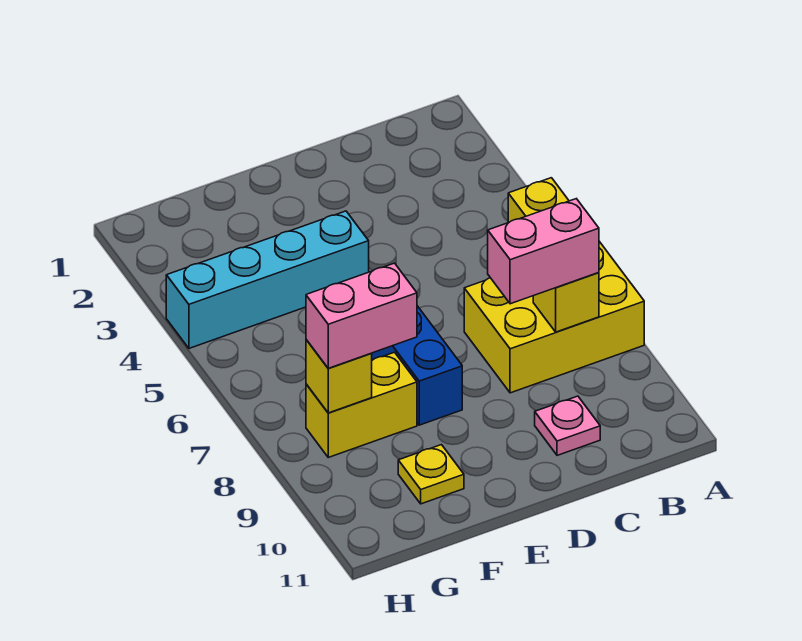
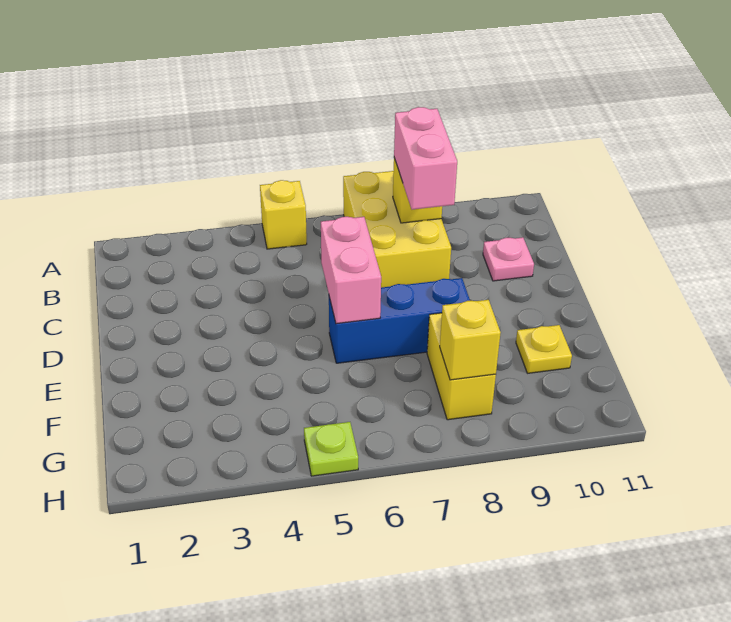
cyan brick E4:H4 level 1 -> none
pink brick F8:G8 level 3 -> pink brick D6:E6 level 2
none -> lime plate H5 level 1

